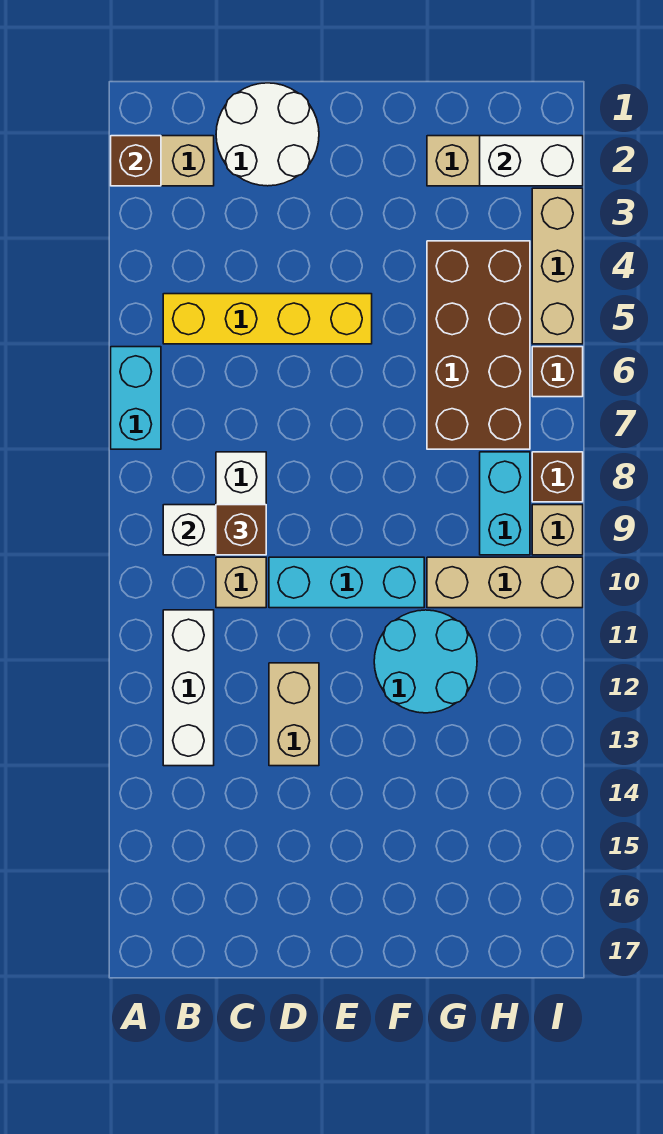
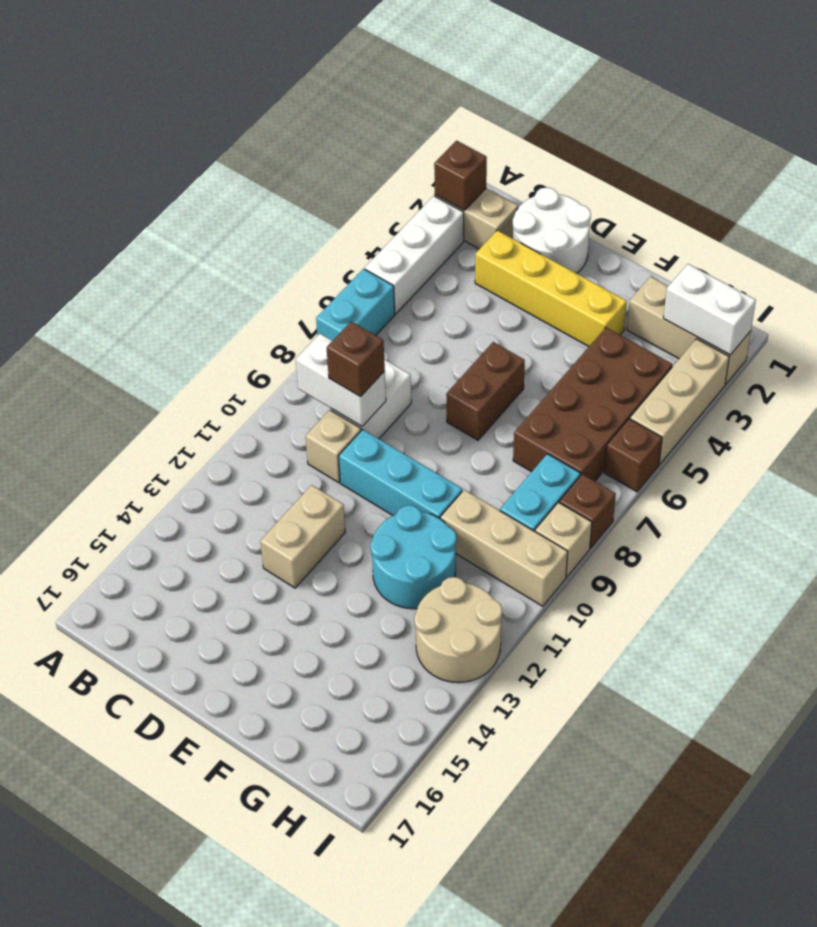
yellow brick B5:E5 level 1 -> yellow brick C3:F3 level 1
white brick B11:B13 level 1 -> white brick A3:A5 level 1
none -> brown brick E6:E7 level 1
none -> tan round brick H12:I13 level 1

